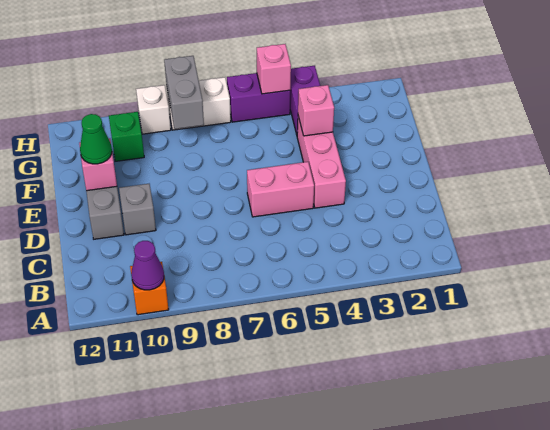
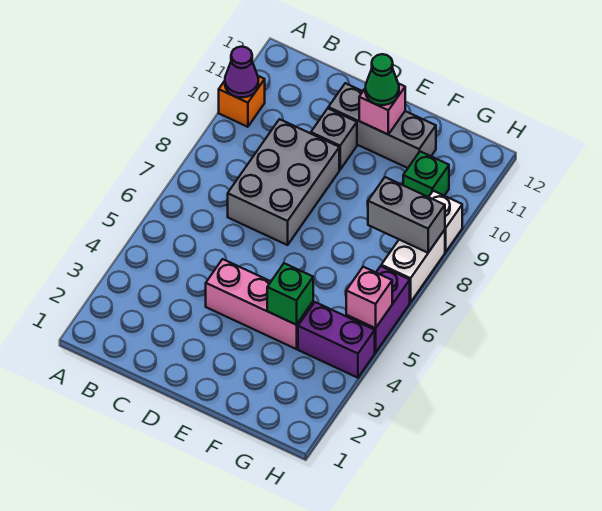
none -> grey brick C7:D9 level 1
pink brick D5:D6 level 1 -> none
pink brick F4 level 2 -> green brick F4 level 2

